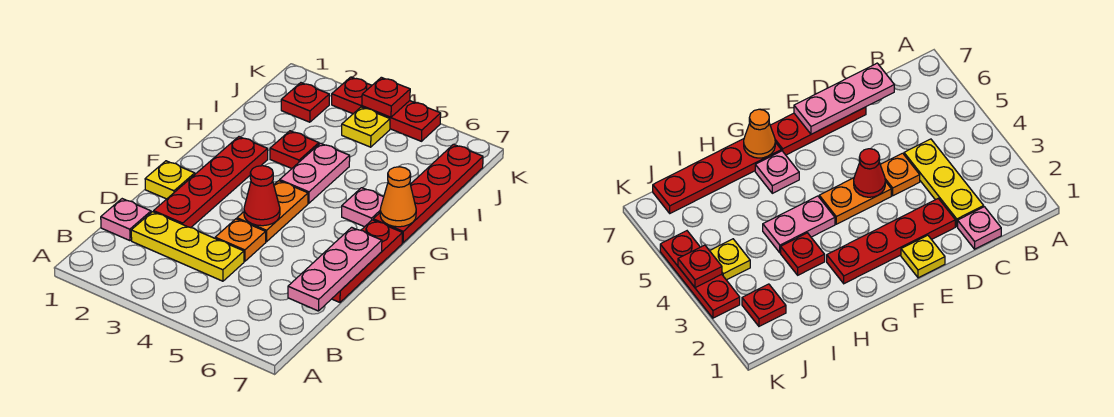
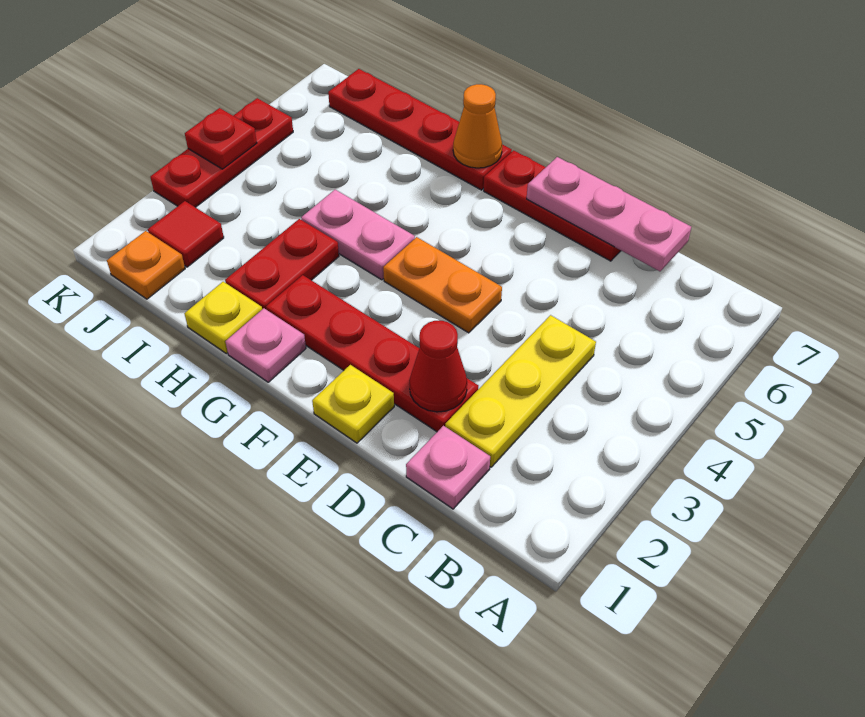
orange plate D4 level 1 -> orange plate J1 level 1
red cone E4 level 2 -> red cone D2 level 2
pink plate G6 level 1 -> pink plate G1 level 1
red plate H3 level 1 -> red plate H2:H3 level 1
red plate J2 level 1 -> red tile J2 level 1
yellow plate J4 level 1 -> yellow plate H1 level 1

